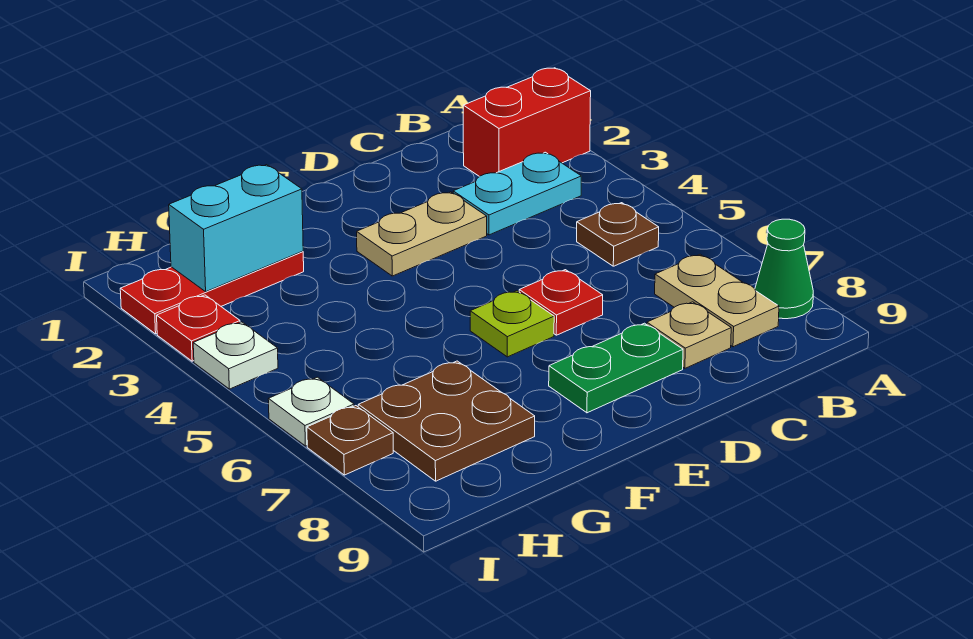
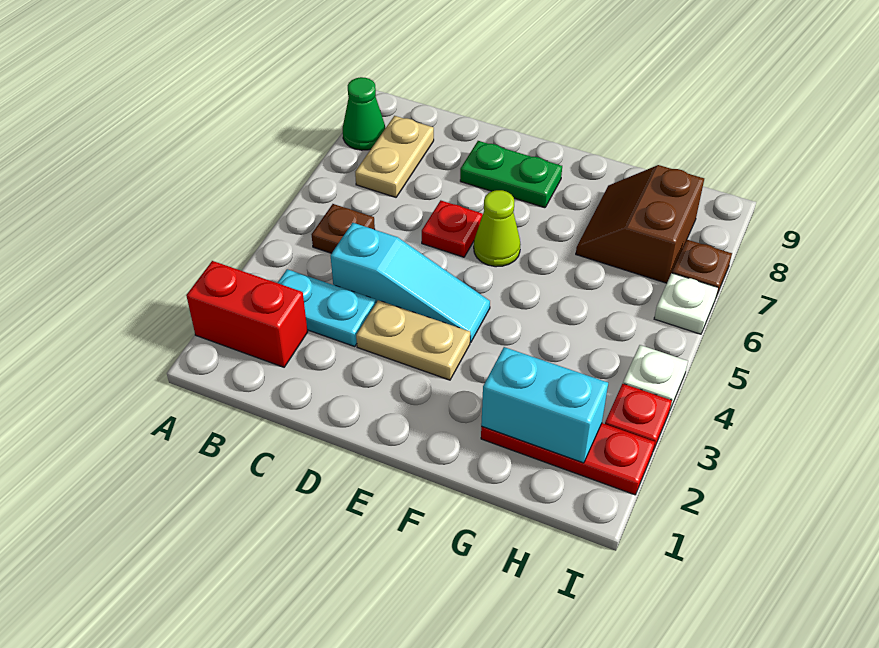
none -> cyan slope C4:E4 level 1 top C
tan plate C8 level 1 -> none
lime plate E6 level 1 -> lime cone E6 level 1
brown plate G7:H8 level 1 -> brown slope G7:H8 level 1 top H

